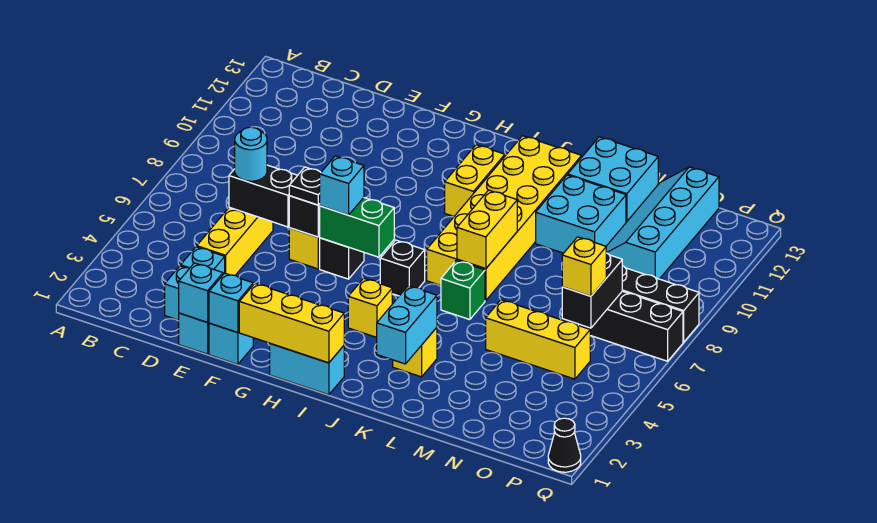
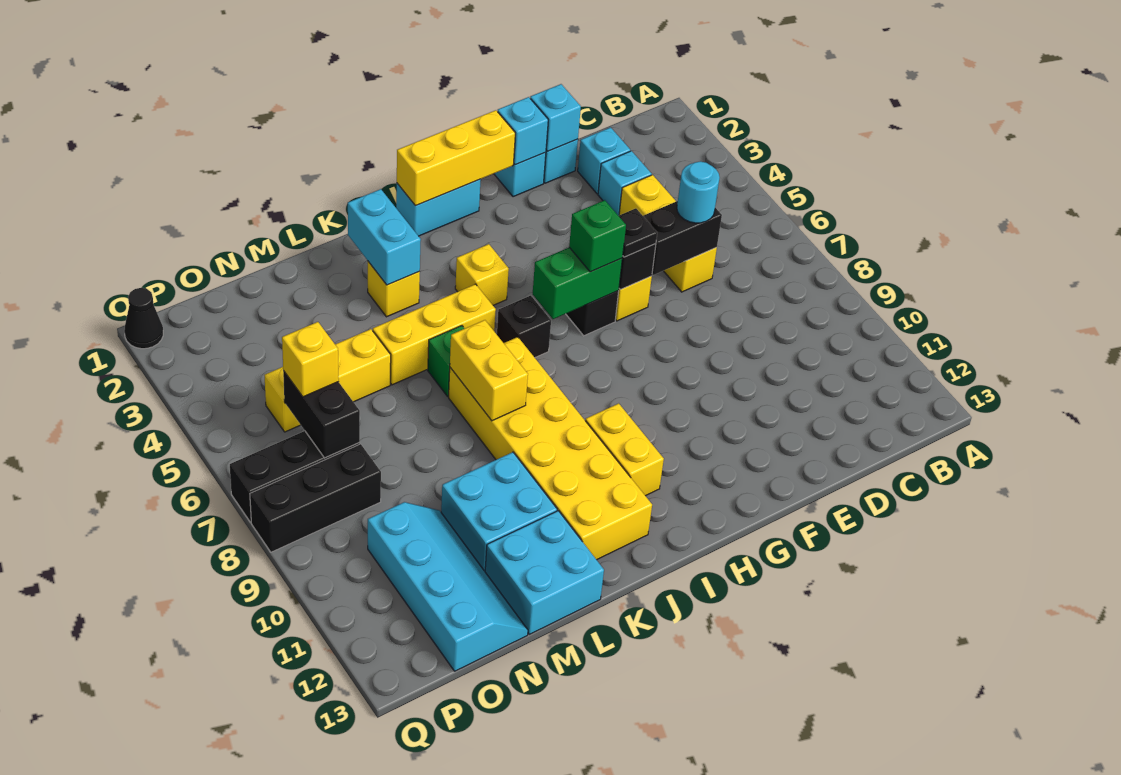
cyan brick G6 level 3 -> green brick G6 level 3
none -> yellow brick J5:L5 level 1

